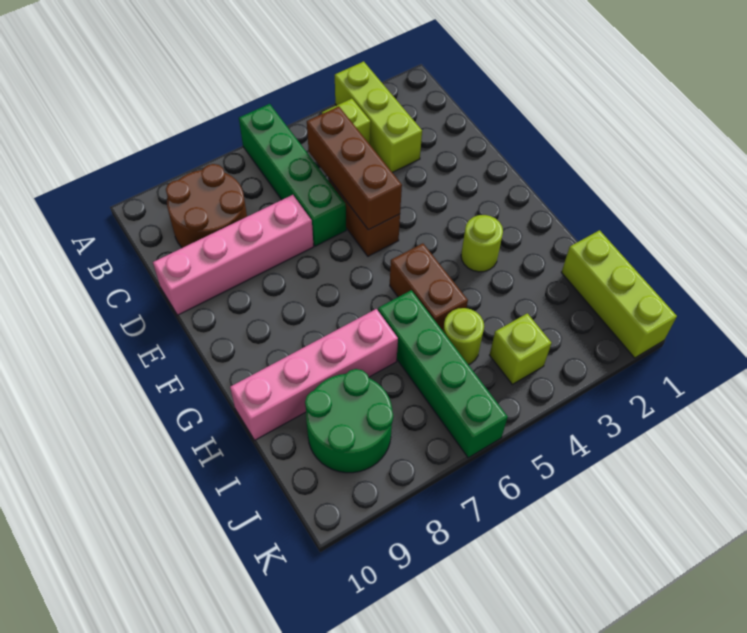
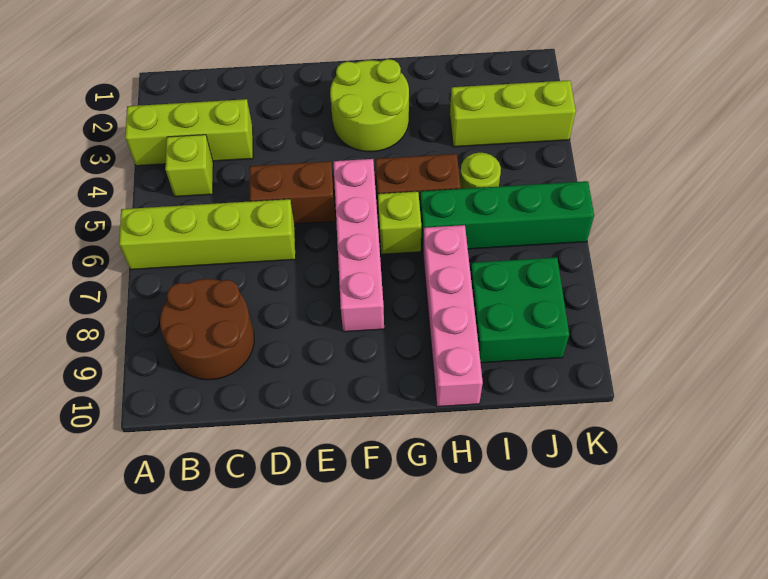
green brick A6:D6 level 1 -> lime brick A6:D6 level 1
brown brick C5:E5 level 2 -> none
pink brick D7:D10 level 1 -> pink brick F5:F8 level 1
lime round brick G3 level 1 -> lime round brick F2:G3 level 1
lime brick I1:K1 level 1 -> lime brick I3:K3 level 1
green round brick I8:J9 level 1 -> green brick I8:J9 level 1
lime brick J4 level 1 -> lime brick G6 level 1

